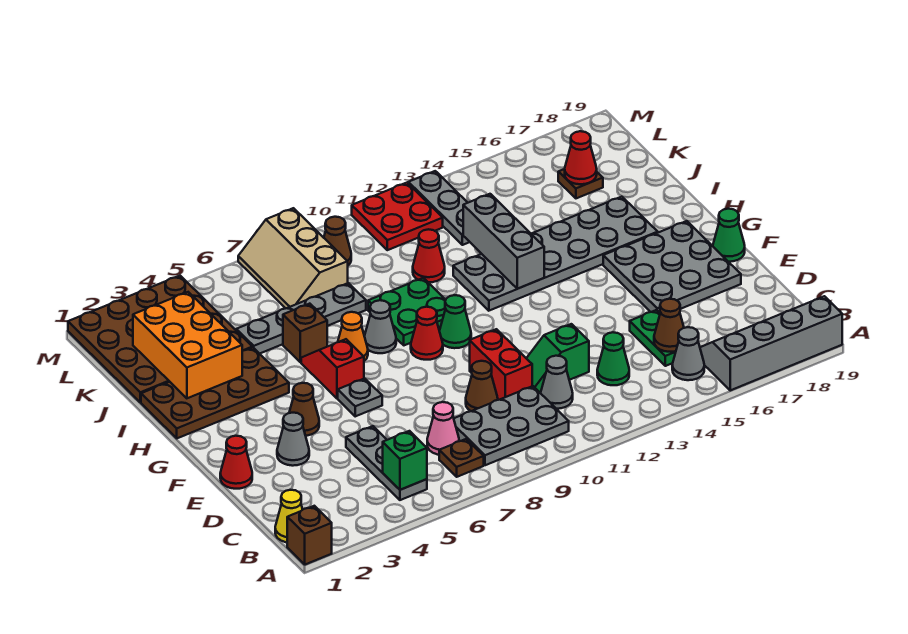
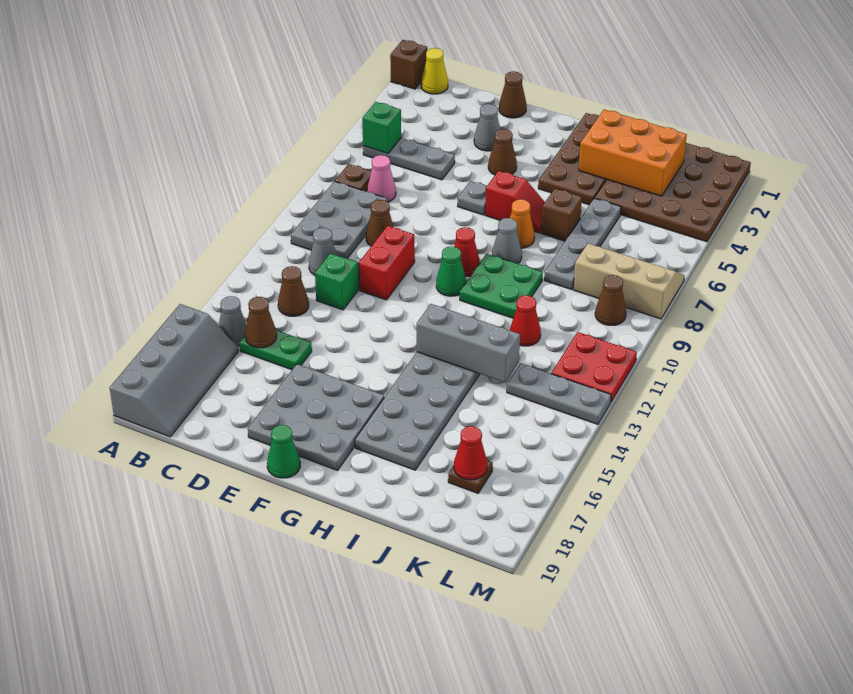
green cone C13 level 1 -> brown cone C13 level 1
red brick D10:E10 level 1 -> red brick E10:E11 level 1
red cone E1 level 1 -> brown cone E1 level 1

